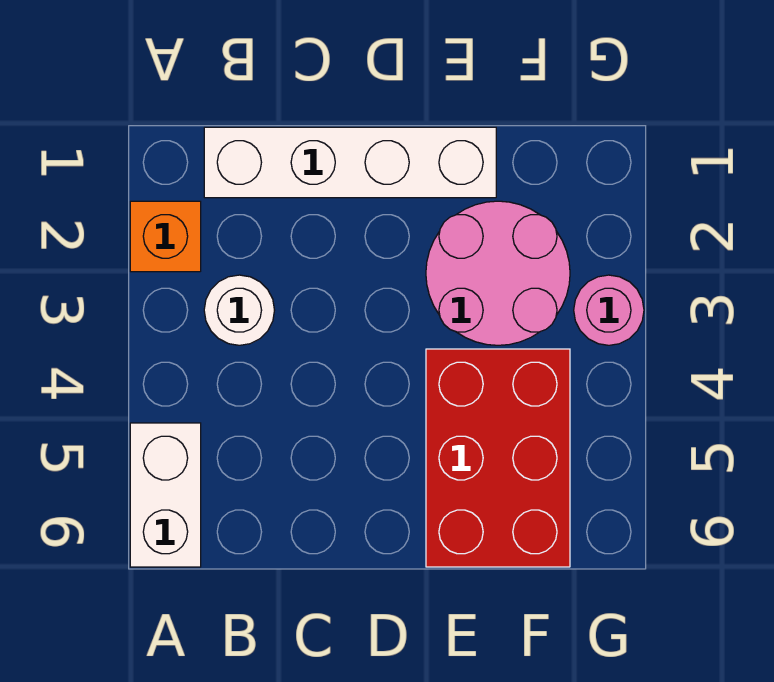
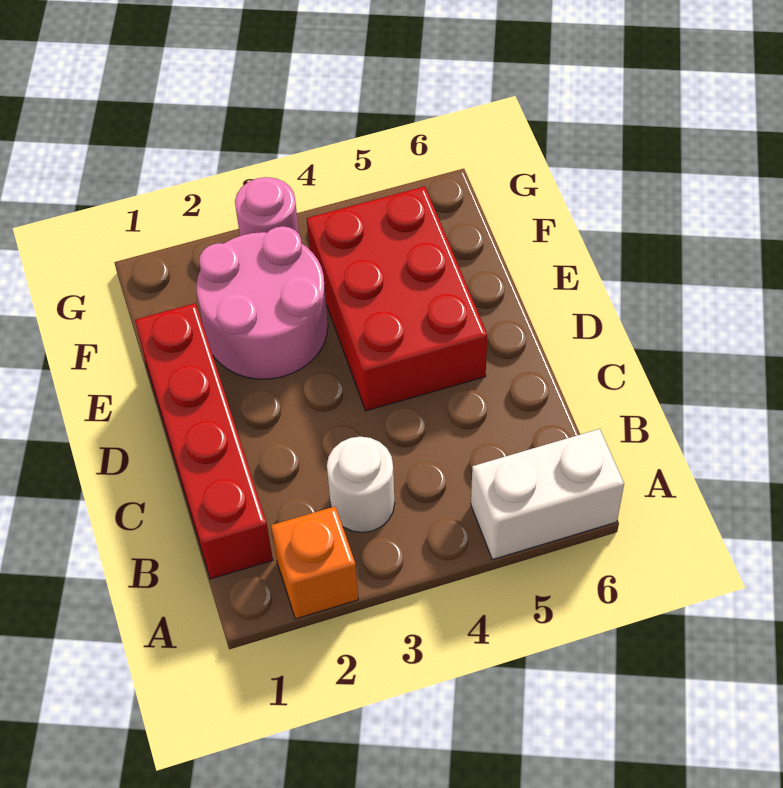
white brick B1:E1 level 1 -> red brick B1:E1 level 1
red brick E4:F6 level 1 -> red brick D4:F5 level 1

